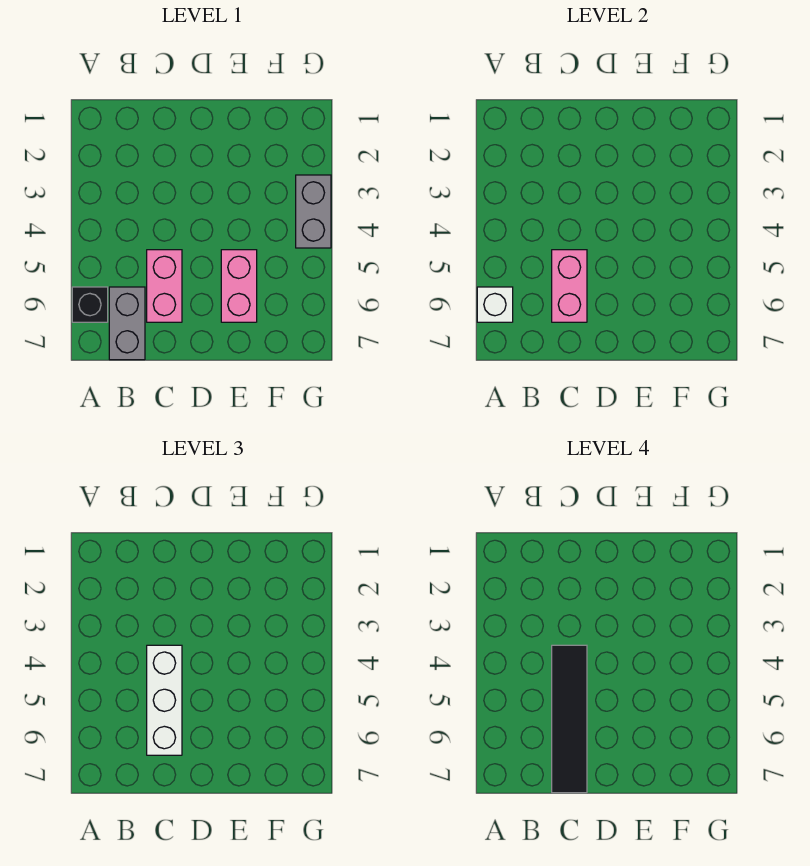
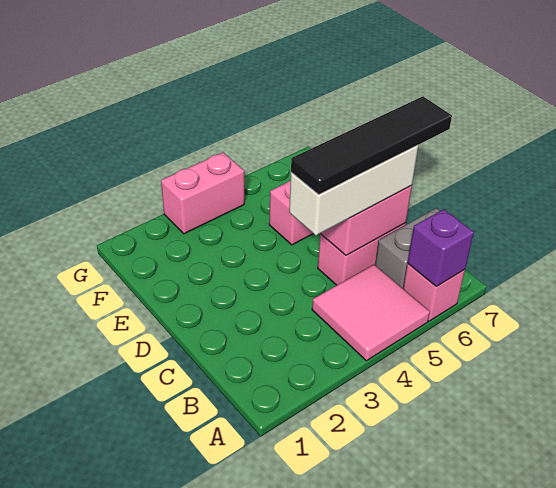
none -> pink tile A4:B5 level 1
black brick A6 level 1 -> pink brick A6 level 1
white brick A6 level 2 -> purple brick A6 level 2
grey brick G3:G4 level 1 -> pink brick G3:G4 level 1

